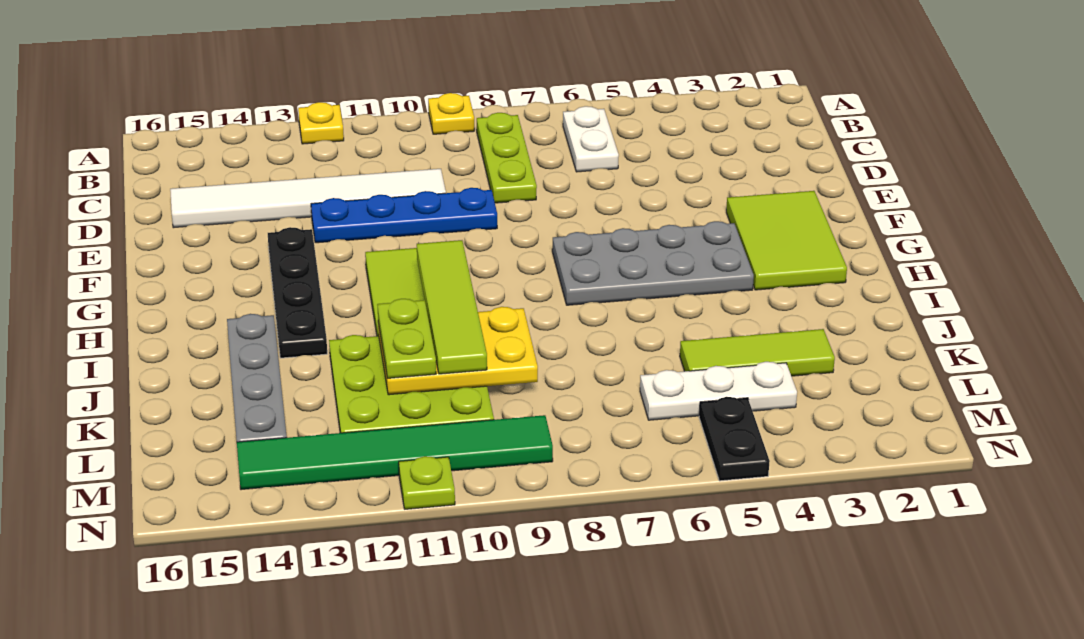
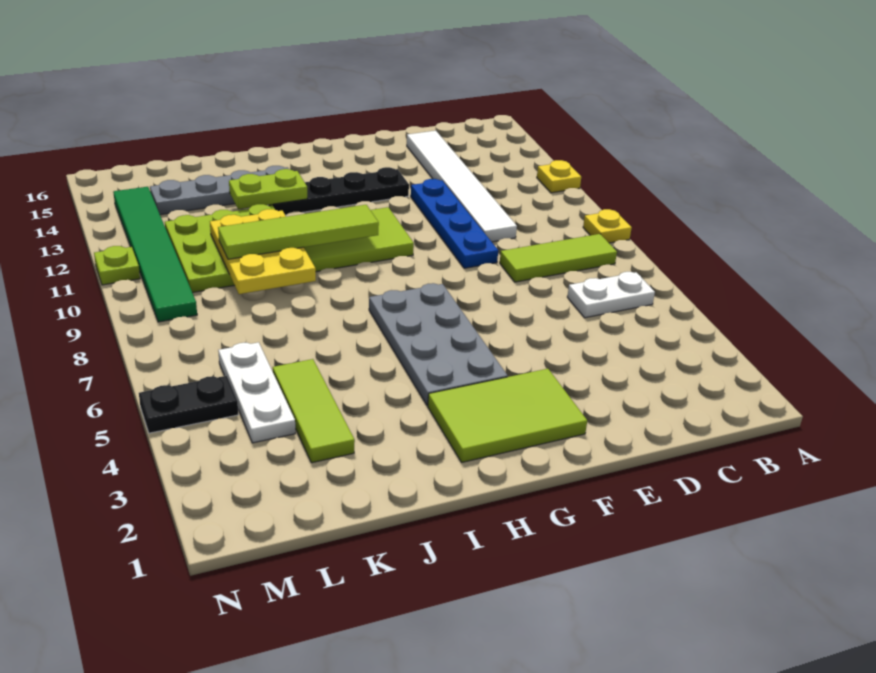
lime plate B8:D8 level 1 -> lime tile B8:D8 level 1
lime plate J11:K11 level 3 -> lime plate I13:J13 level 2

